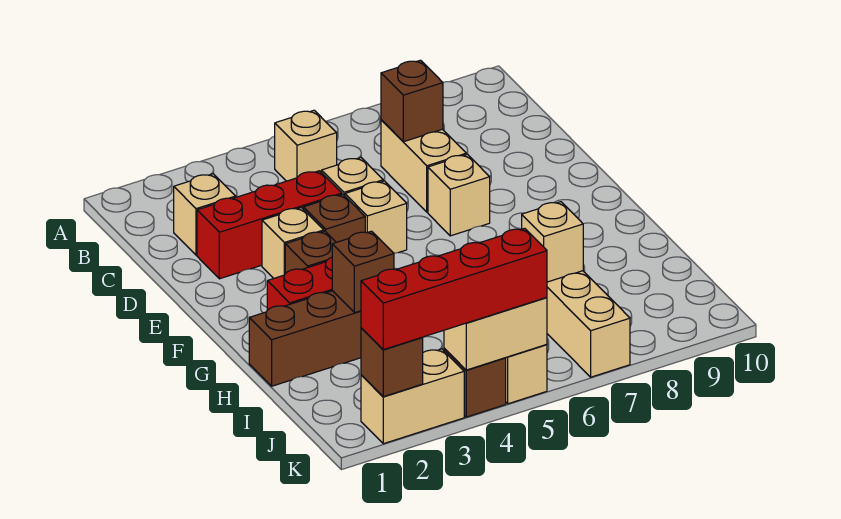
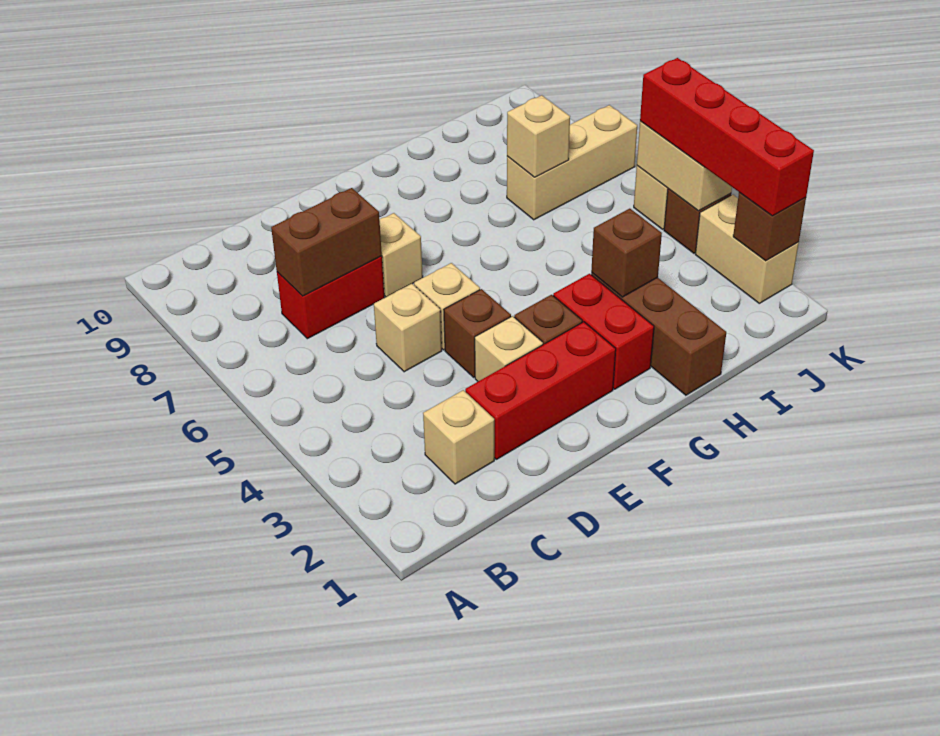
tan brick B5 level 1 -> none
tan brick C7:D7 level 1 -> red brick C7:D7 level 1
brown brick C7 level 2 -> brown brick C7:D7 level 2
red brick D2:D4 level 1 -> red brick D2:F2 level 1

